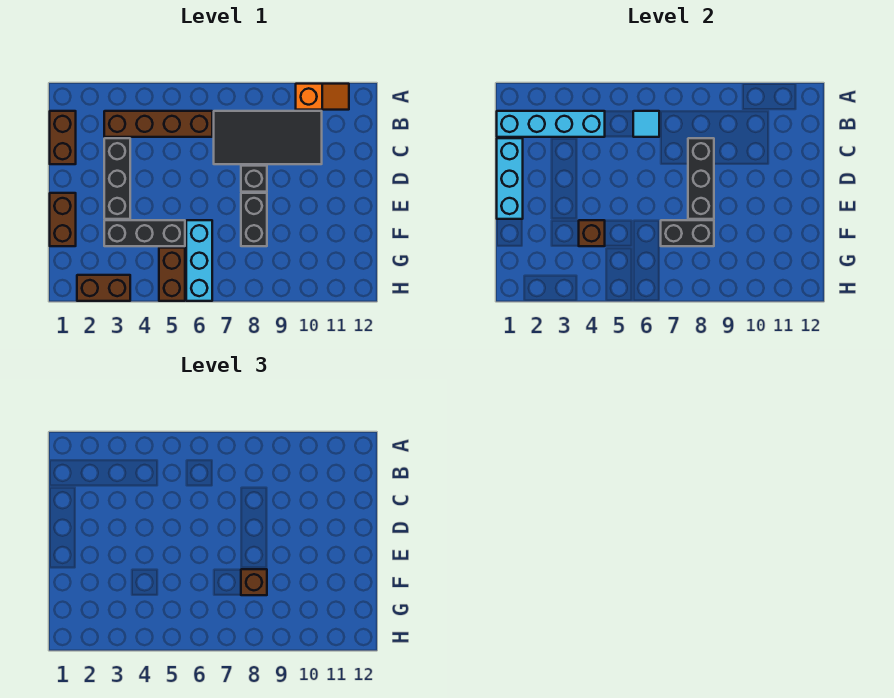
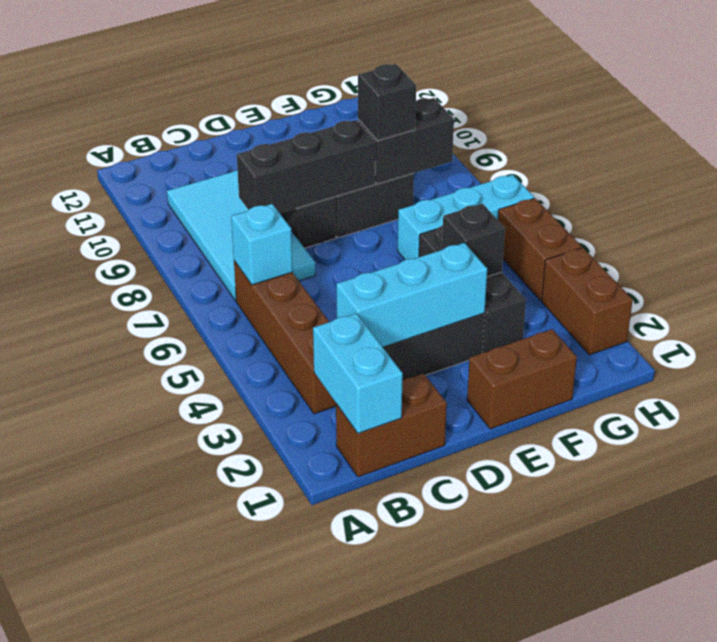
orange slope A10:A11 level 1 top 10 -> none
cyan brick B1:B4 level 2 -> cyan brick B1:B2 level 2
cyan tile B6 level 2 -> cyan brick B6 level 2
black tile B7:C10 level 1 -> cyan tile B7:C10 level 1
cyan brick C1:E1 level 2 -> cyan brick C3:E3 level 2
brown brick F4 level 2 -> black brick F4 level 2
black brick F7:F8 level 2 -> black brick F8:G8 level 2
brown brick F8 level 3 -> black brick F8 level 3
brown brick G5:H5 level 1 -> brown brick H4:H5 level 1

